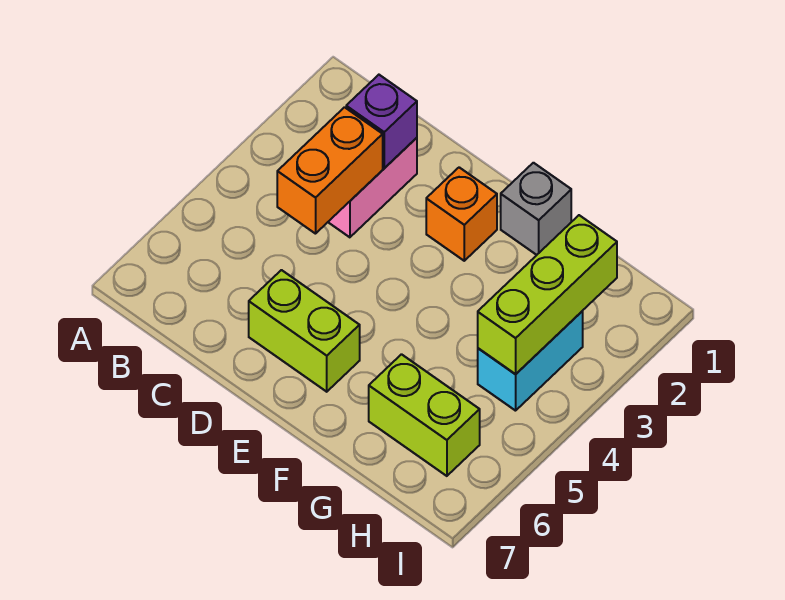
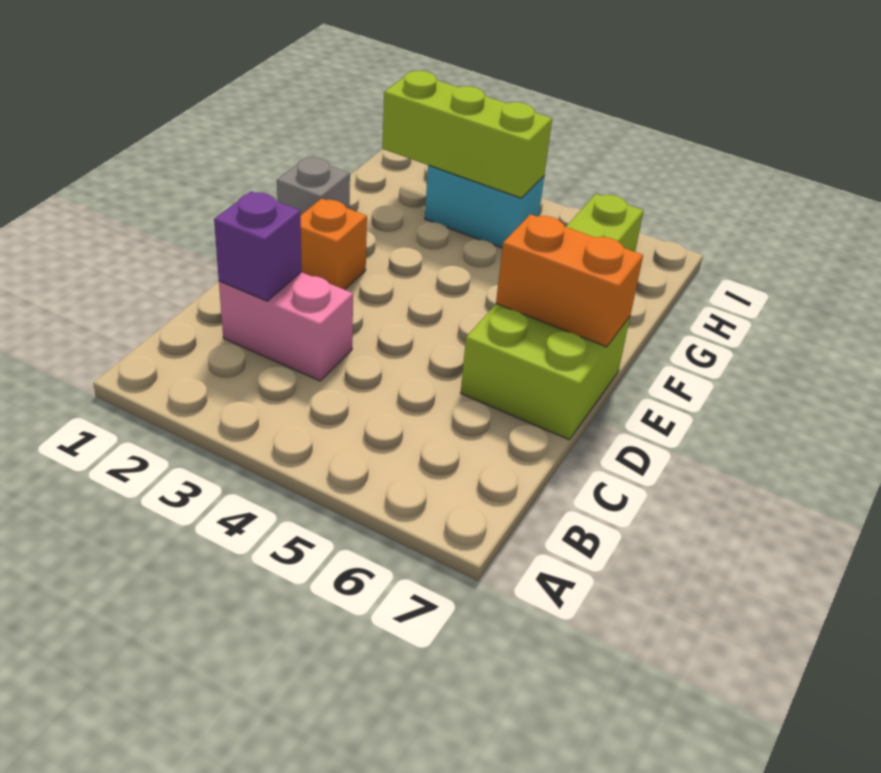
orange brick C3:C4 level 2 -> orange brick E6:E7 level 2
lime brick D6:E6 level 1 -> lime brick D6:E7 level 1

